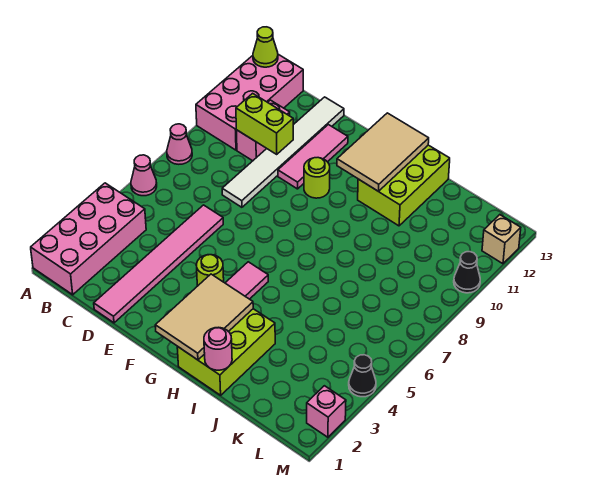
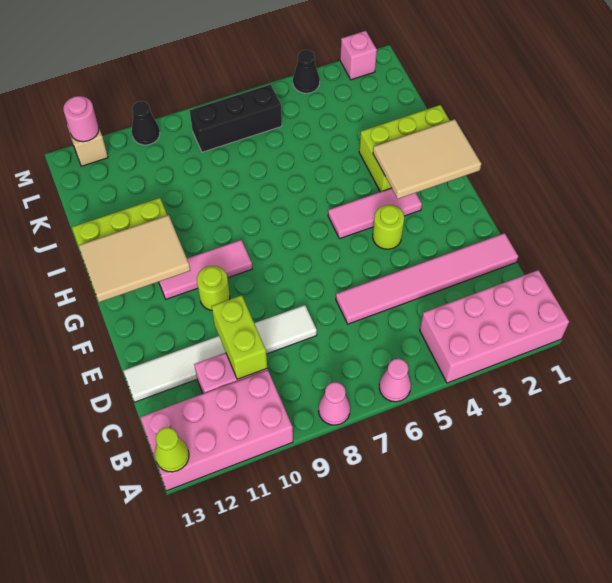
pink tile E10:E12 level 1 -> pink tile G9:G11 level 1
pink round brick I1 level 2 -> pink round brick M12 level 2
none -> black brick L6:L8 level 1

